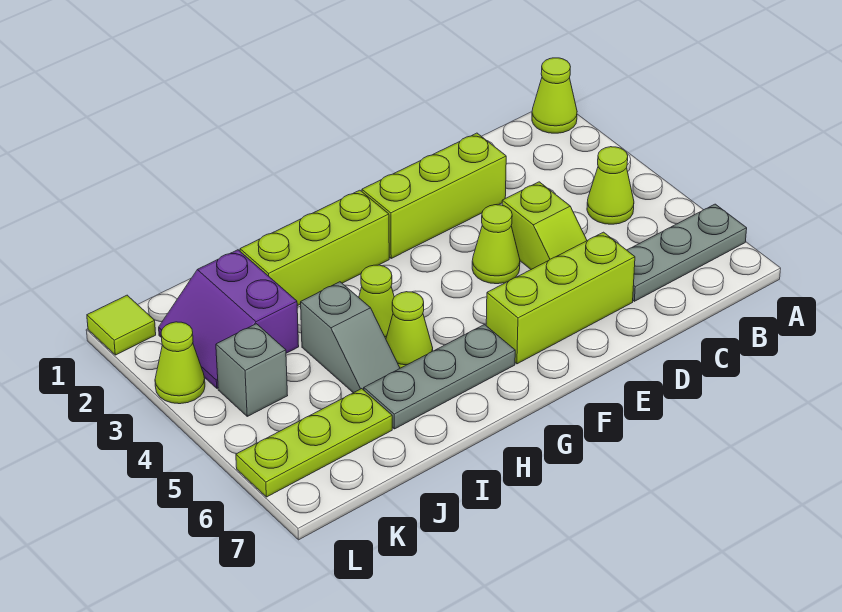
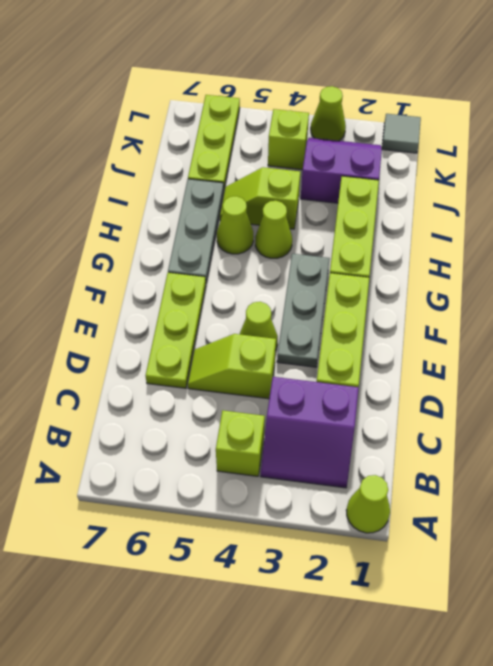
grey plate A6:C6 level 1 -> grey plate E3:G3 level 1
none -> purple slope B2:C3 level 1 top C
lime cone B4 level 1 -> lime brick B4 level 1
lime brick D6:F6 level 1 -> lime plate D6:F6 level 1
grey slope I4:I5 level 1 top 4 -> lime slope I4:I5 level 1 top 4
grey brick K4 level 1 -> lime brick K4 level 1
lime tile L1 level 1 -> grey tile L1 level 1

